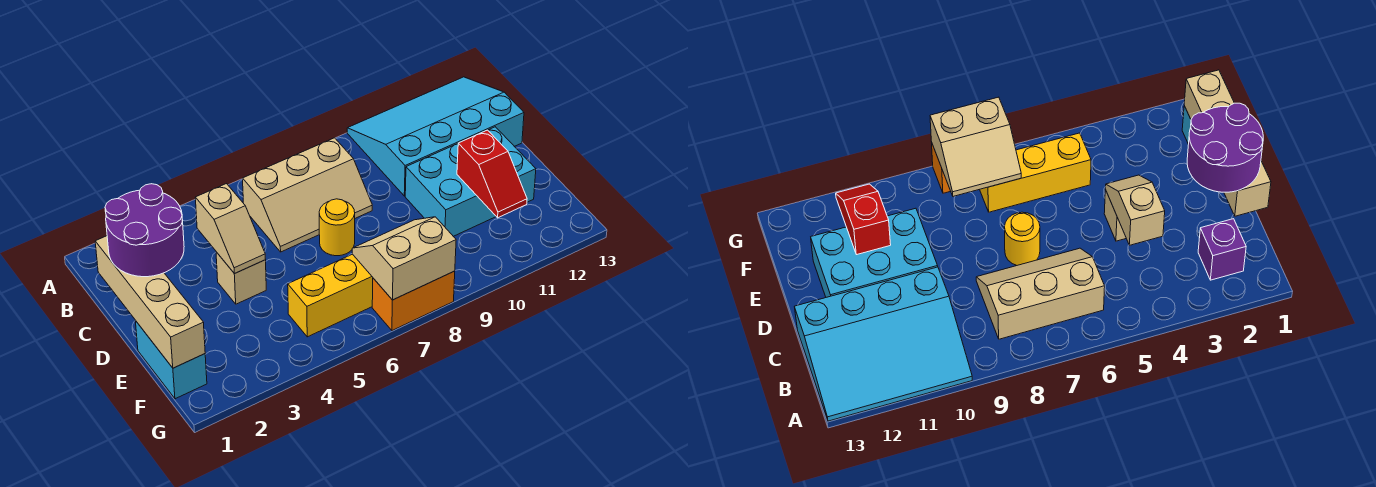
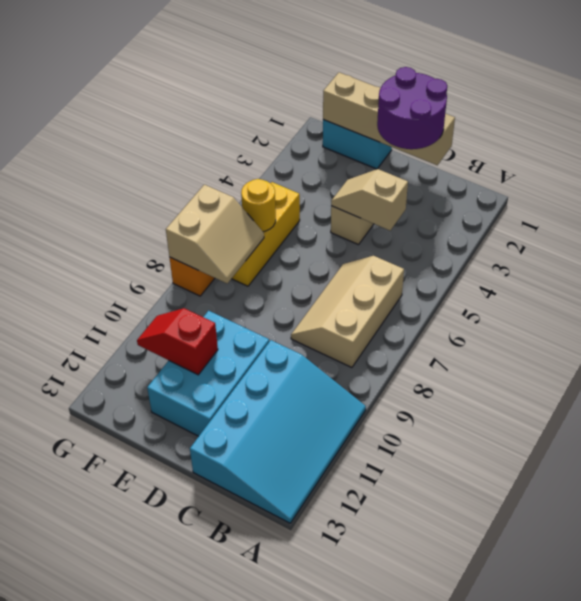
purple brick B2 level 1 -> none
yellow round brick D7 level 1 -> yellow round brick F6 level 2

